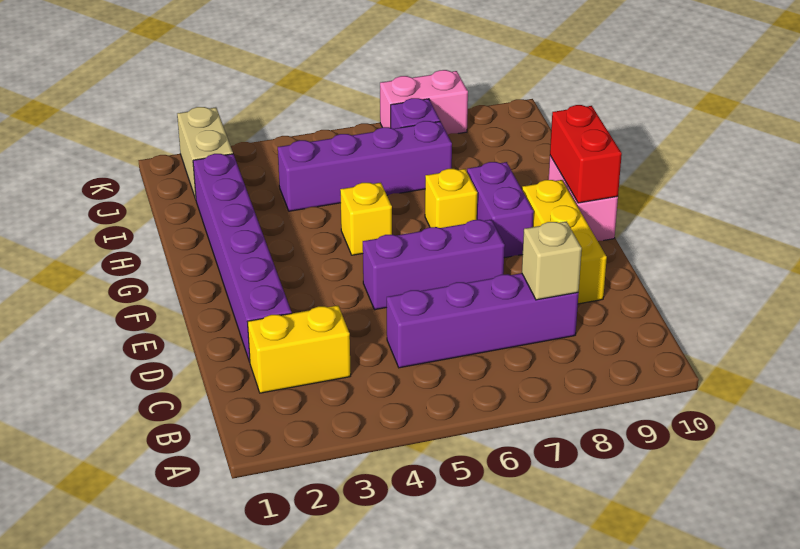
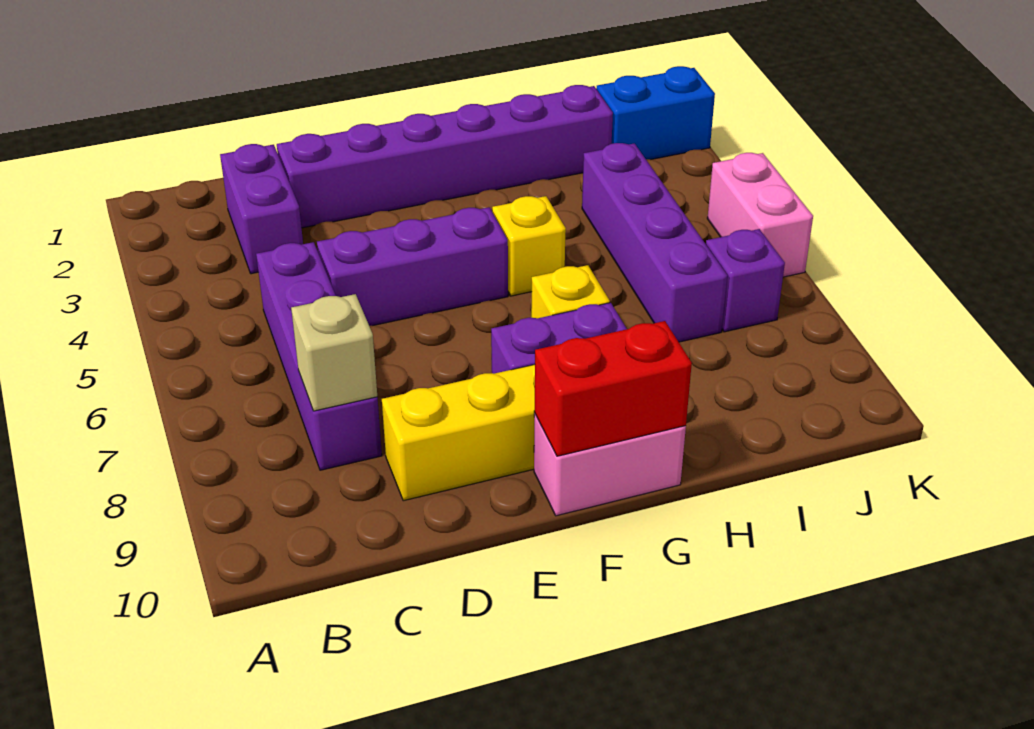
yellow brick C2:C3 level 1 -> purple brick C2:C3 level 1
purple brick E5:E7 level 1 -> purple brick D5:F5 level 1
tan brick J2:K2 level 1 -> blue brick J2:K2 level 1
pink brick K7:K8 level 1 -> pink brick K5:K6 level 1

